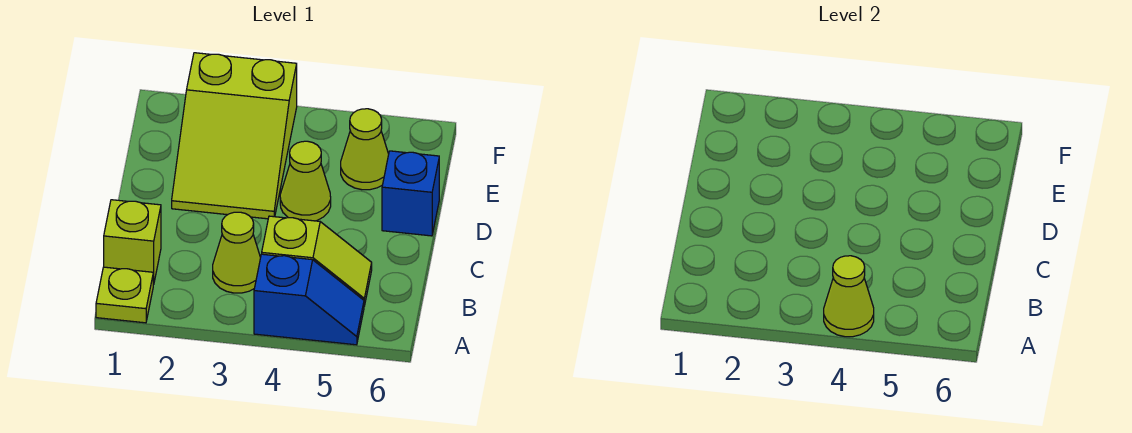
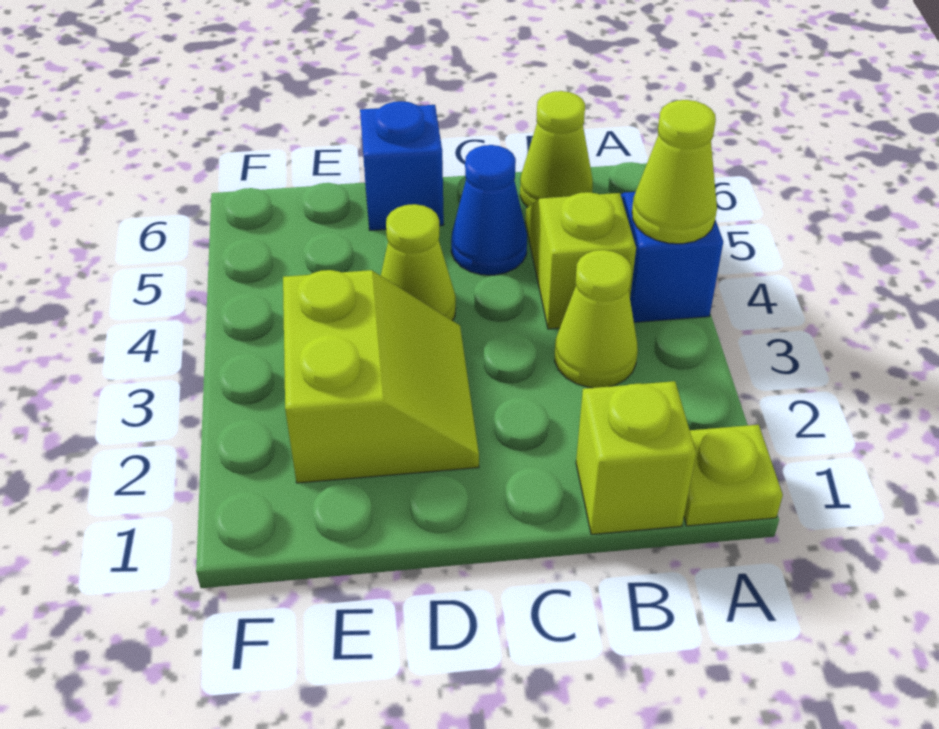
none -> blue cone C5 level 1
lime slope D2:F3 level 1 top F -> lime slope D2:E3 level 1 top E
lime cone E5 level 1 -> lime cone B6 level 1

